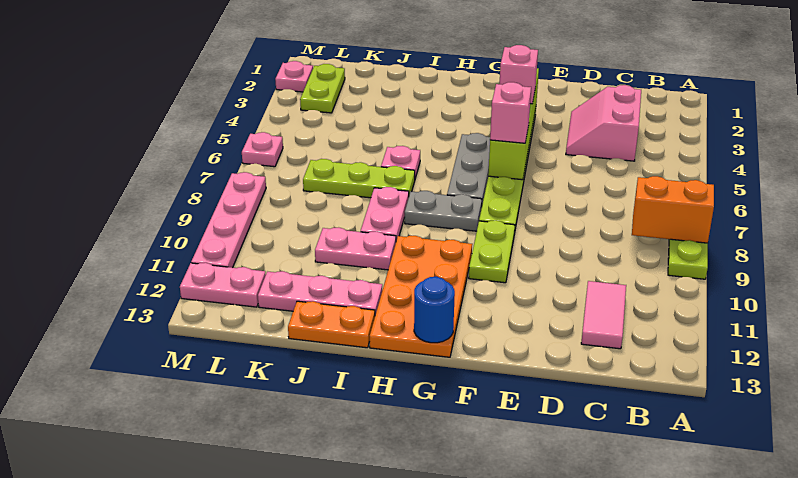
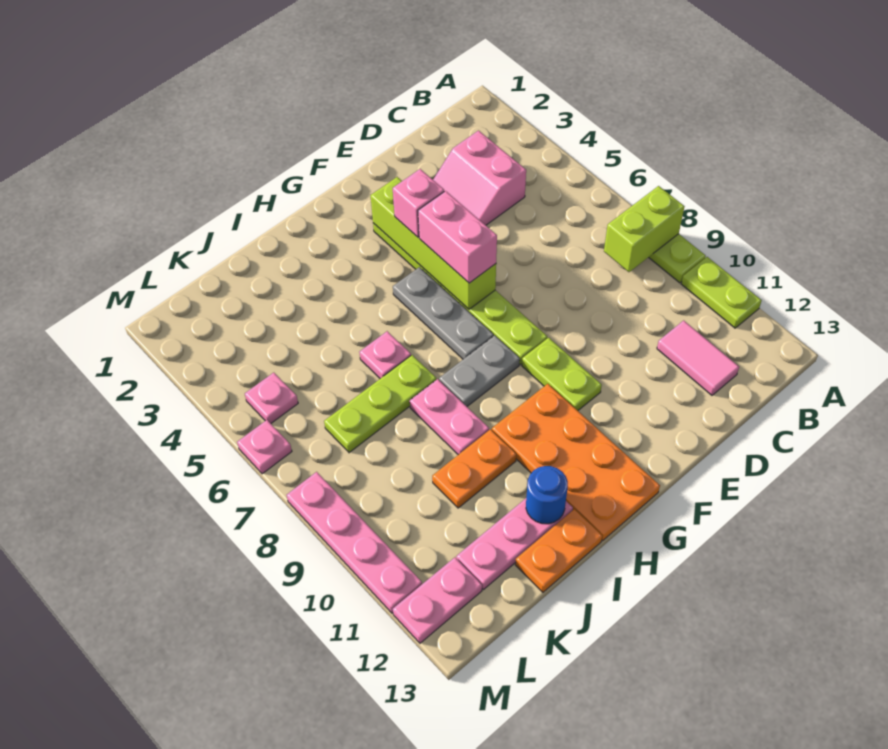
orange brick A8:B8 level 2 -> lime brick A8:B8 level 2
pink brick F6 level 3 -> pink brick F5:F6 level 3
blue round brick G13 level 2 -> blue round brick I12 level 2
pink plate I10:J10 level 1 -> orange plate I10:J10 level 1
lime plate L2:L3 level 1 -> lime plate A10:A11 level 1
pink plate M2 level 1 -> pink plate L5 level 1

